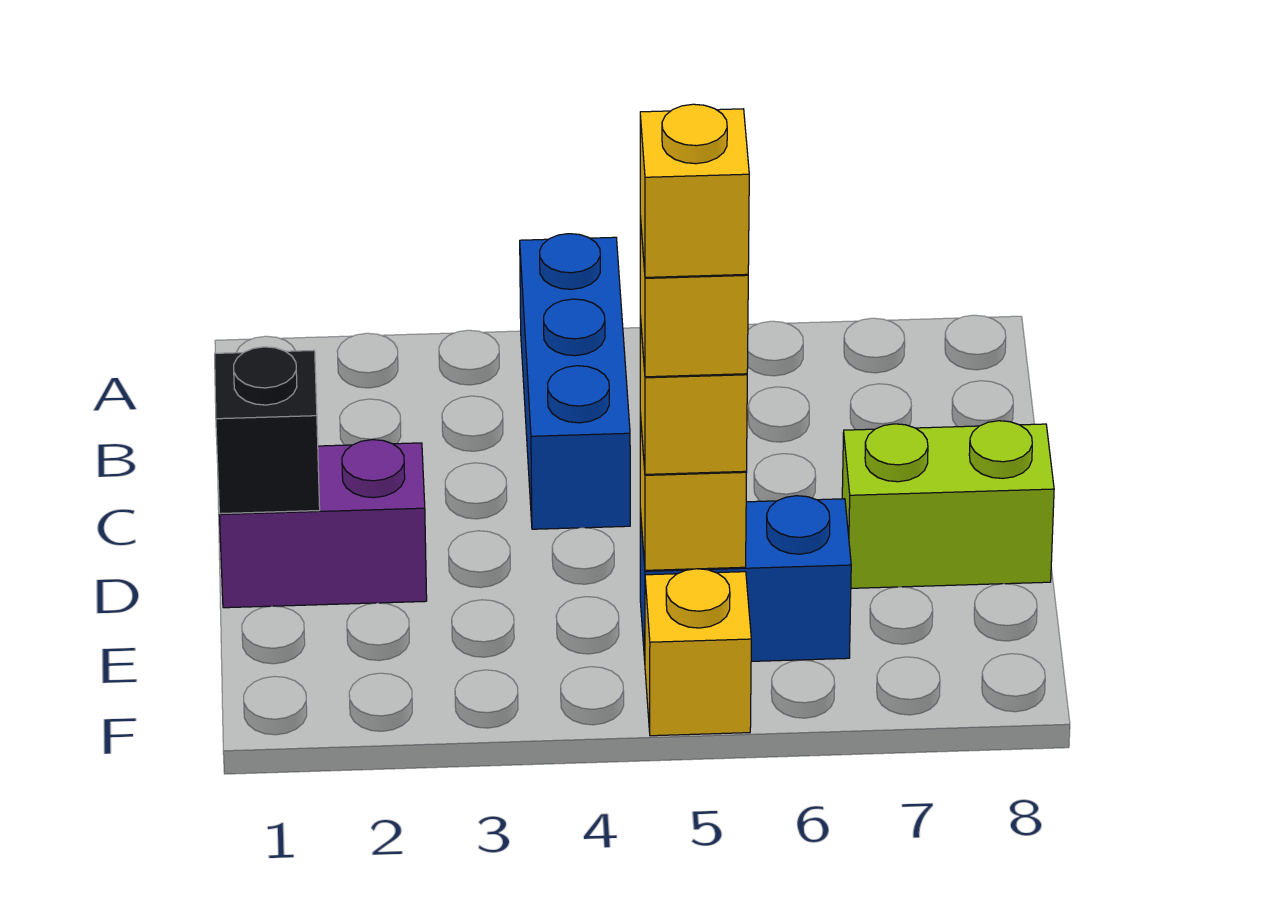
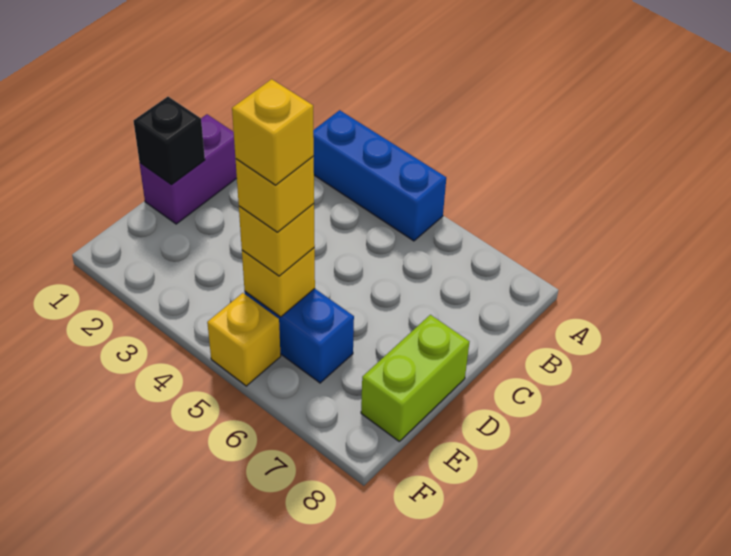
blue brick A4:C4 level 1 -> blue brick A3:A5 level 1
purple brick D1:D2 level 1 -> purple brick C1:D1 level 1
lime brick D7:D8 level 1 -> lime brick D8:E8 level 1

